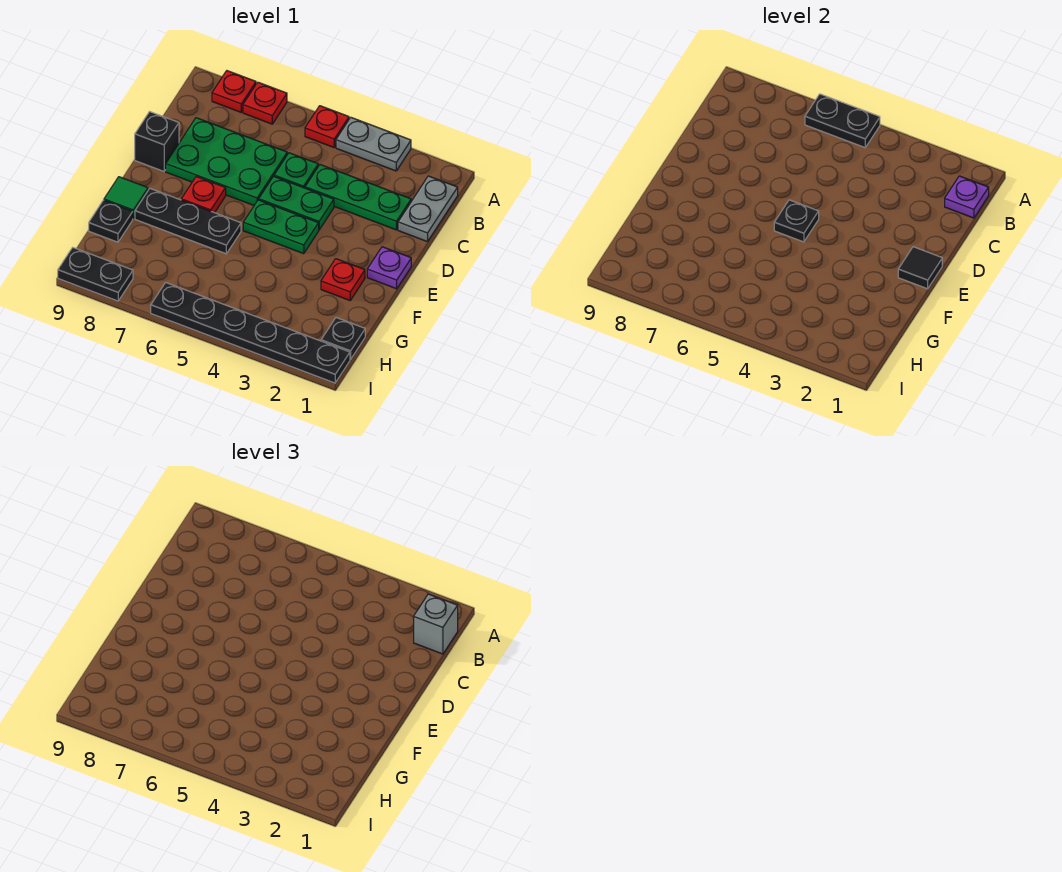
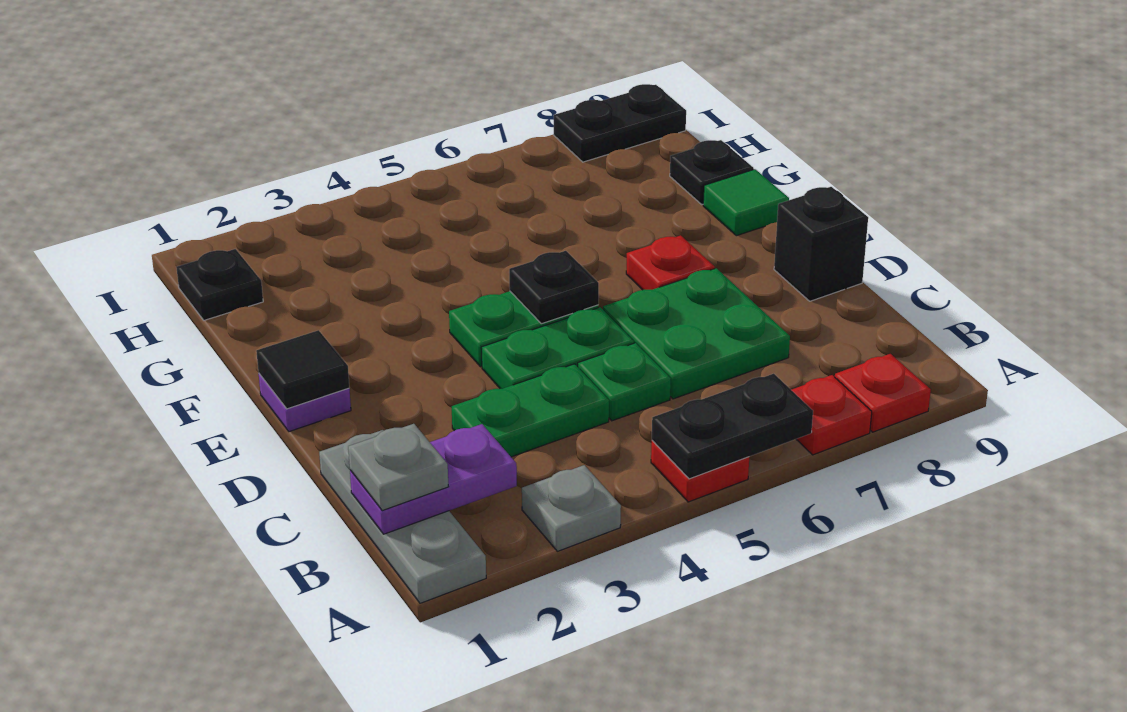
grey plate A3:A4 level 1 -> grey plate A3 level 1
grey plate B1:C1 level 1 -> grey plate A1:C1 level 1
purple plate B1 level 2 -> purple plate B1:B2 level 2
grey brick B1 level 3 -> grey plate B1 level 3
green plate C2:C4 level 1 -> green plate C3:C4 level 1
green plate C6:D8 level 1 -> green plate C6:D7 level 1
red plate F2 level 1 -> none
black plate F6:F8 level 1 -> none
black plate I1:I6 level 1 -> none

